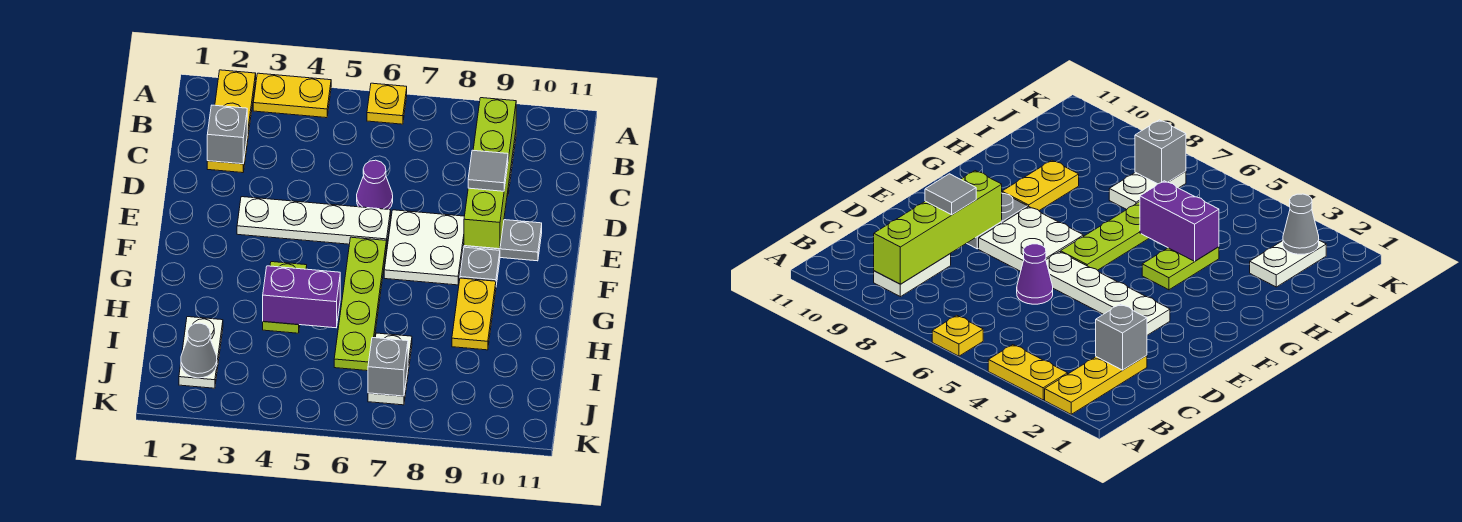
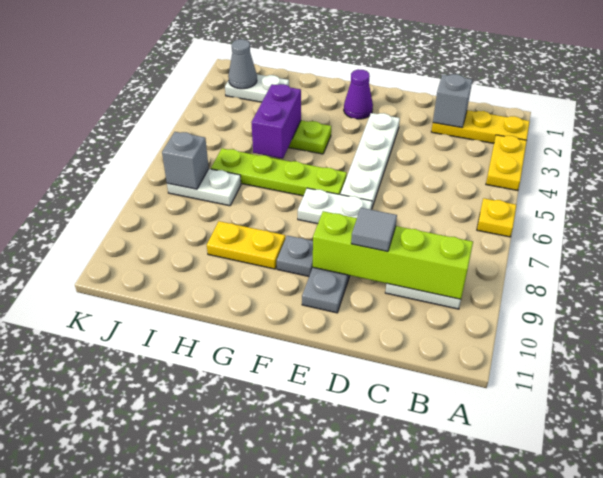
purple cone D6 level 1 -> purple cone F2 level 1
white plate E7:F8 level 1 -> white plate E7:F7 level 1

